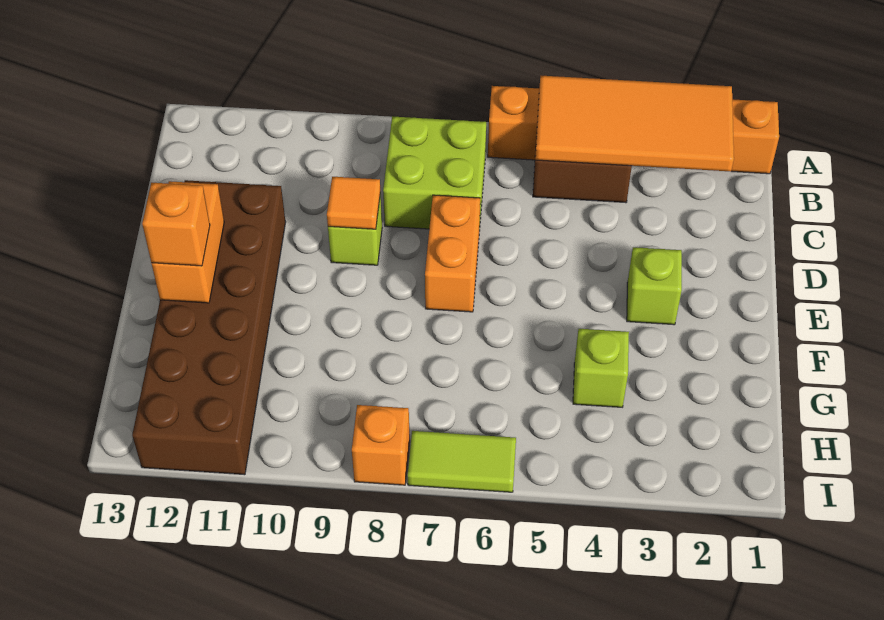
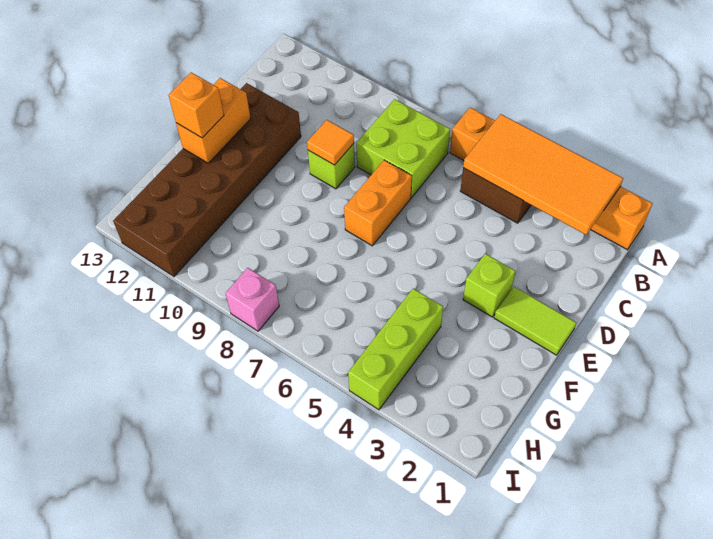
lime brick G4 level 1 -> lime brick G4:I4 level 1
lime tile I6:I7 level 1 -> lime tile E1:E2 level 1
orange brick I8 level 1 -> pink brick I8 level 1

